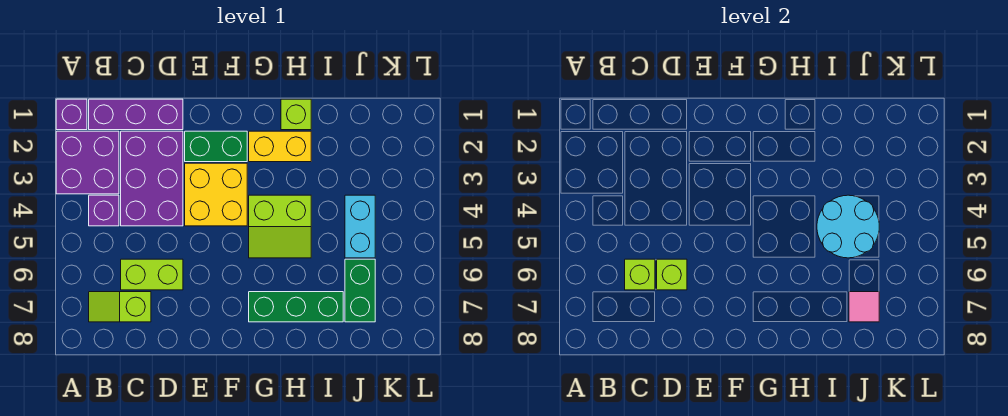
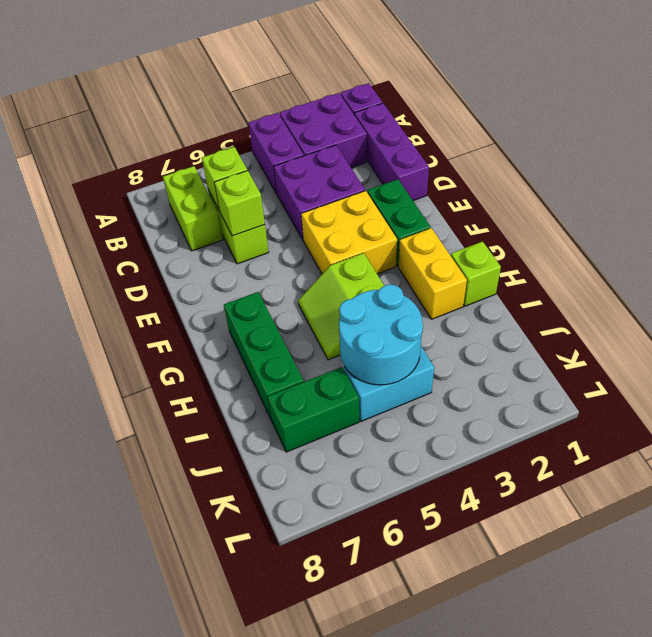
purple brick B4 level 1 -> purple brick A4:B4 level 1
lime slope B7:C7 level 1 top C -> lime brick B7:C7 level 1
purple brick C2:D4 level 1 -> purple brick C3:D4 level 1
pink tile J7 level 2 -> none

